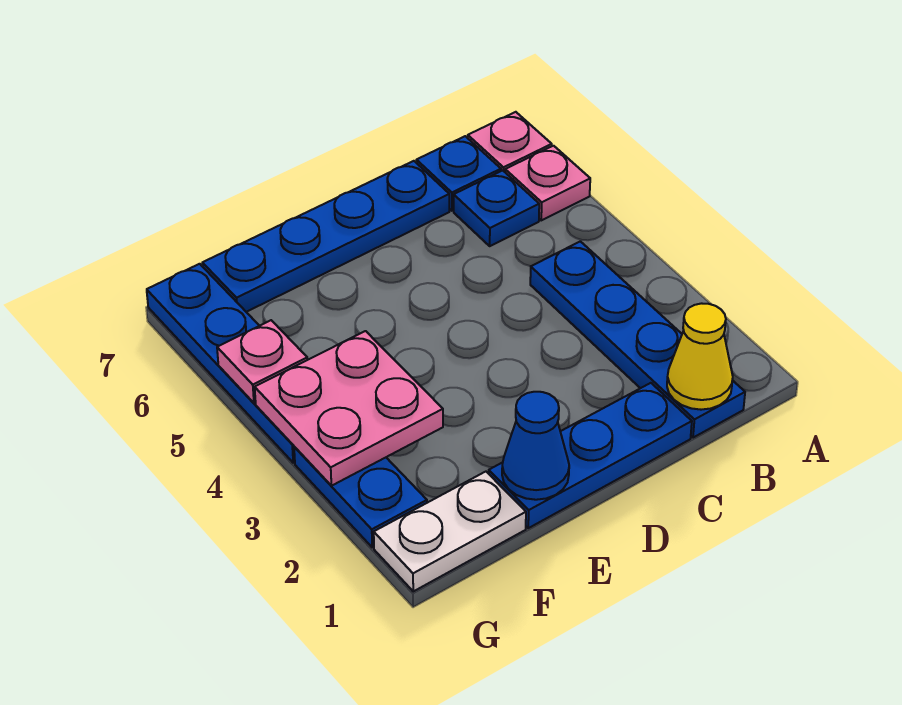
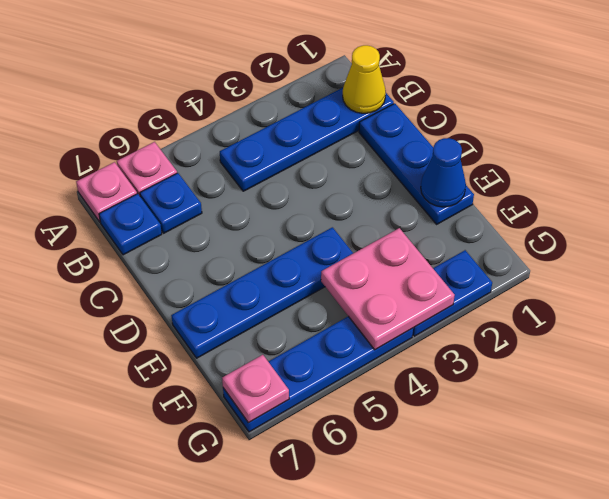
blue plate C7:F7 level 1 -> blue plate E4:E7 level 1
white plate F1:G1 level 1 -> none
pink plate G5 level 2 -> pink plate G7 level 2

